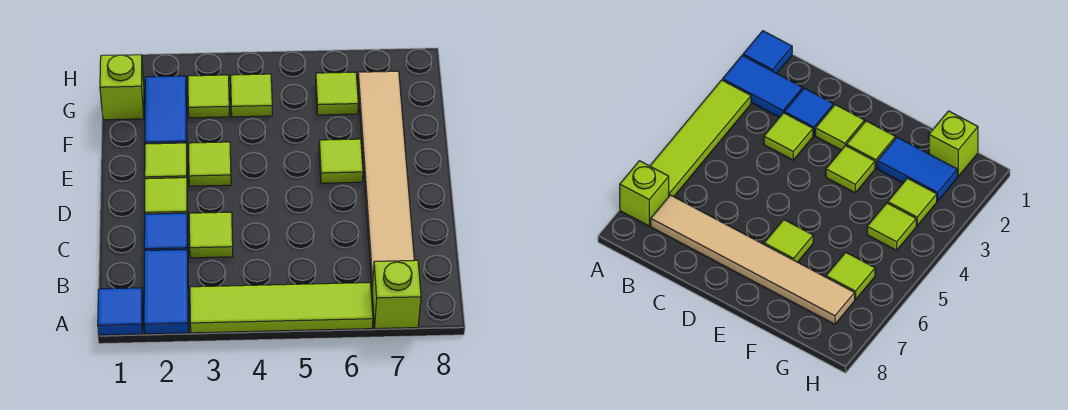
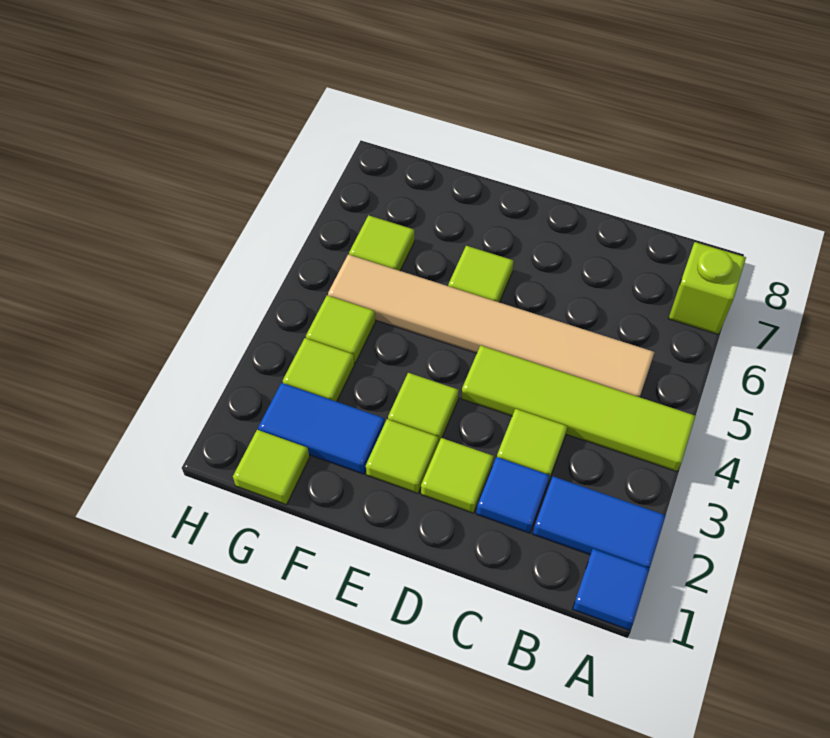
lime tile A3:A6 level 1 -> lime tile A4:D4 level 1
tan tile B7:G7 level 1 -> tan tile B5:G5 level 1
lime brick G1 level 1 -> lime tile G1 level 1

